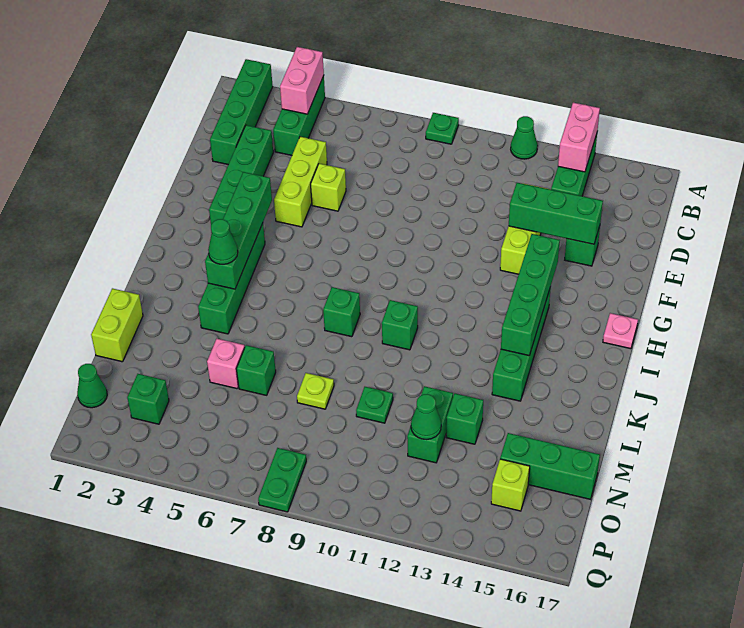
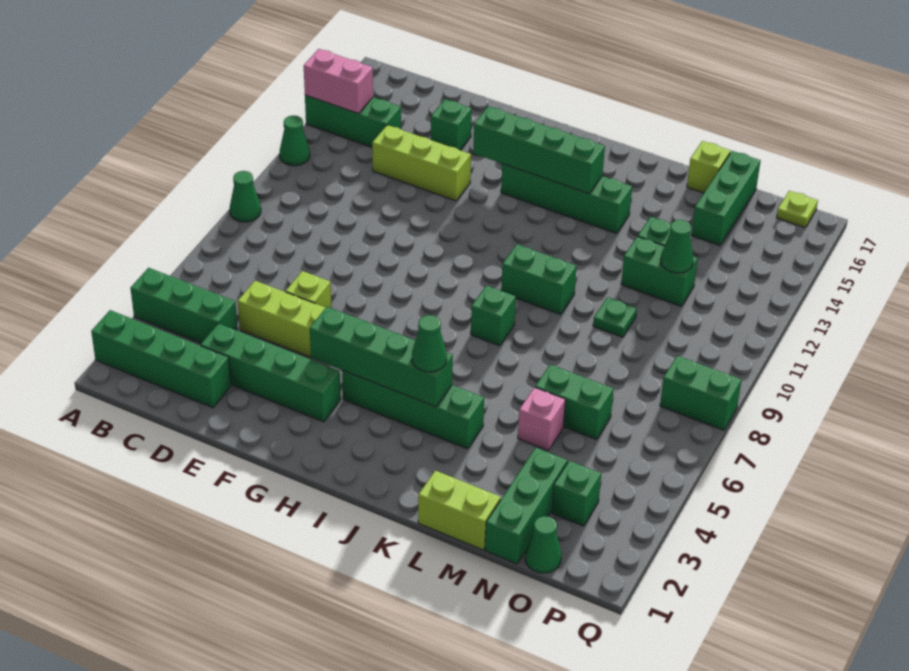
pink brick A4:B4 level 2 -> none
green plate A9 level 1 -> green cone A9 level 1
green brick E13:E15 level 2 -> green brick N1:N3 level 1
pink plate H17 level 1 -> none
green brick J10 level 1 -> green brick J10:K10 level 1
green brick M6 level 1 -> green brick M6:N6 level 1
lime plate M8 level 1 -> lime plate P17 level 1
lime brick O15 level 1 -> lime brick M17 level 1
green plate P8:Q8 level 1 -> green brick P8:Q8 level 1

